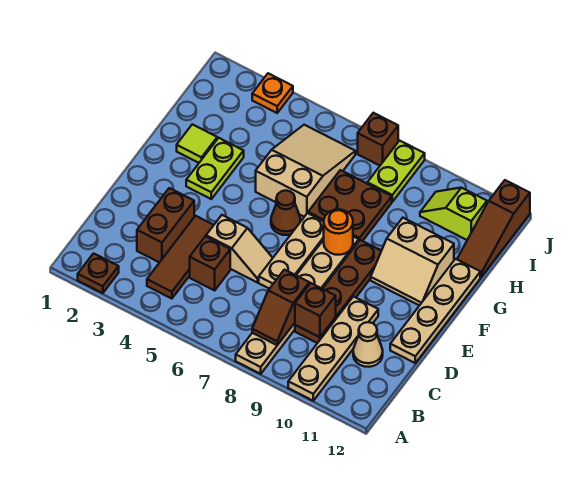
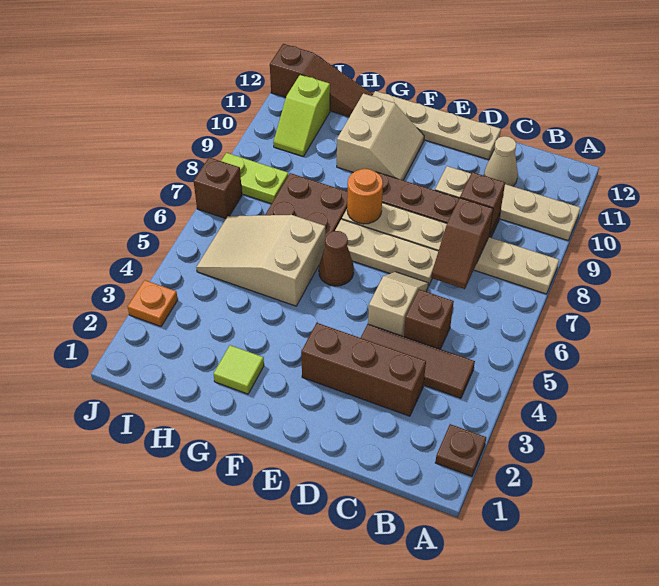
brown slope B8:C8 level 2 top C -> brown slope C7:C8 level 2 top 8
brown brick C3:D3 level 1 -> brown brick C3:E3 level 1
lime plate F3:G3 level 1 -> none

